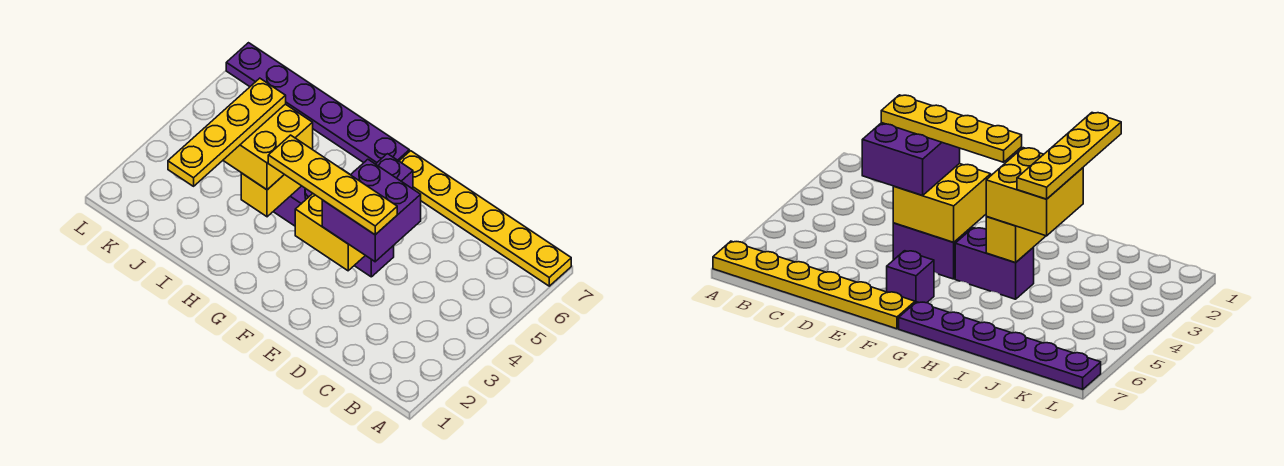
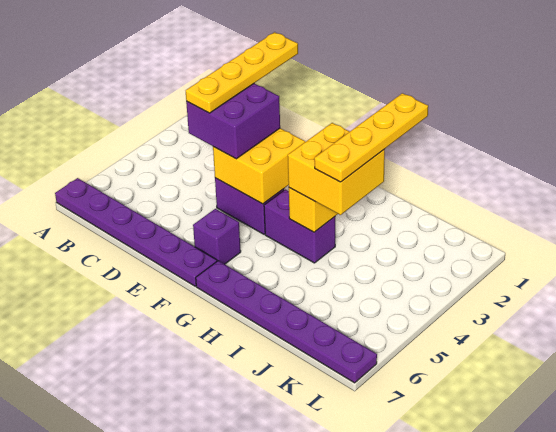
yellow plate A7:F7 level 1 -> purple plate A7:F7 level 1
yellow plate D3:G3 level 4 -> yellow plate D1:D4 level 4

